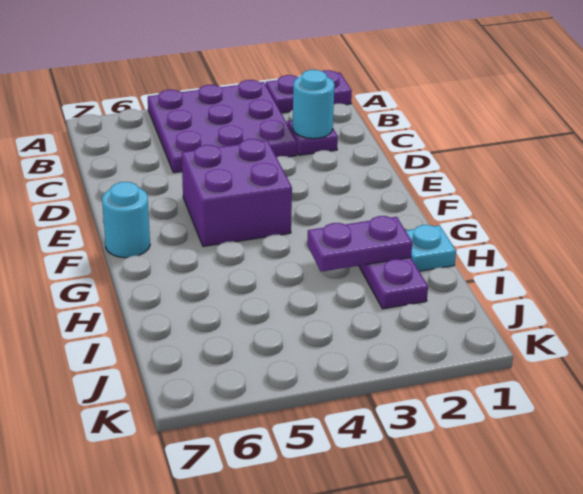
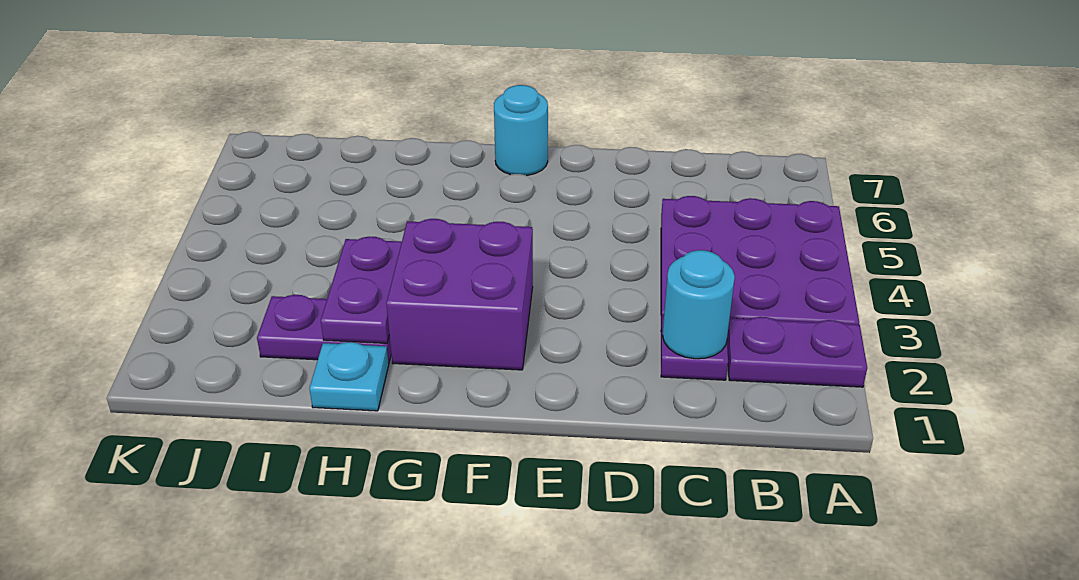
purple plate A1:A2 level 1 -> purple plate A2:B2 level 1
purple brick E4:F5 level 1 -> purple brick F2:G3 level 1

